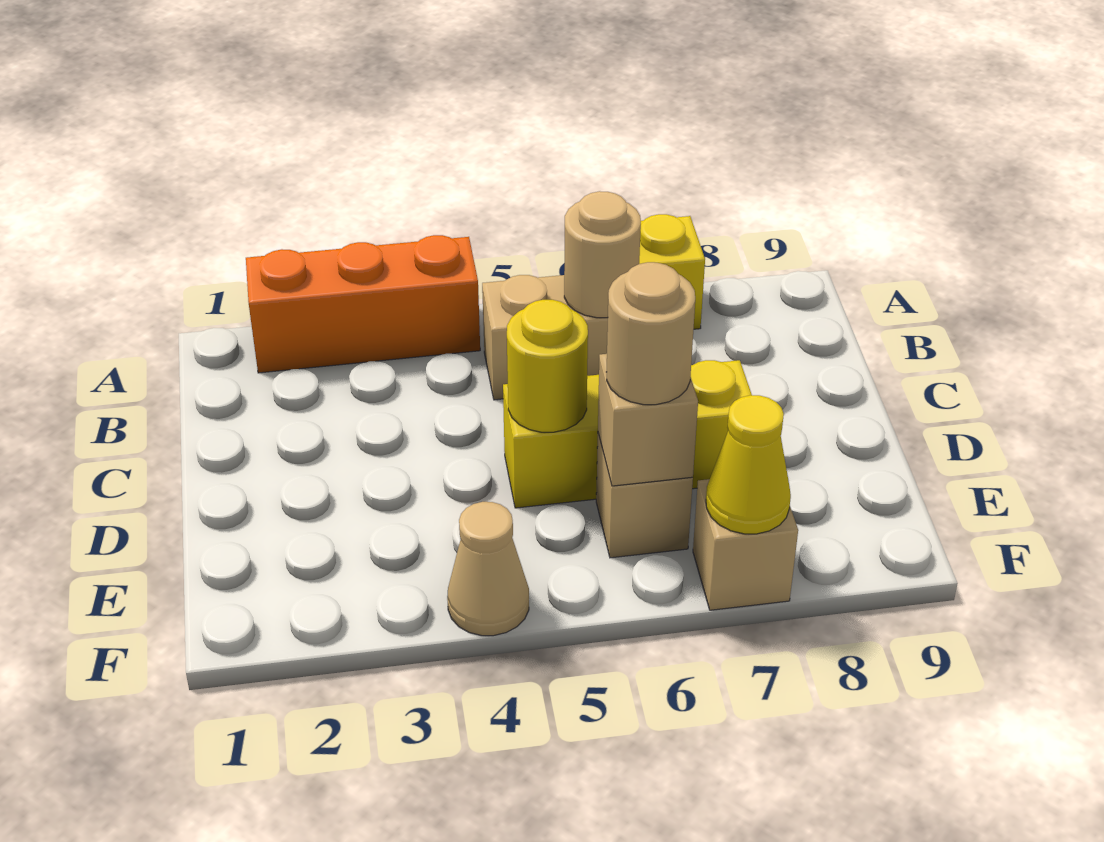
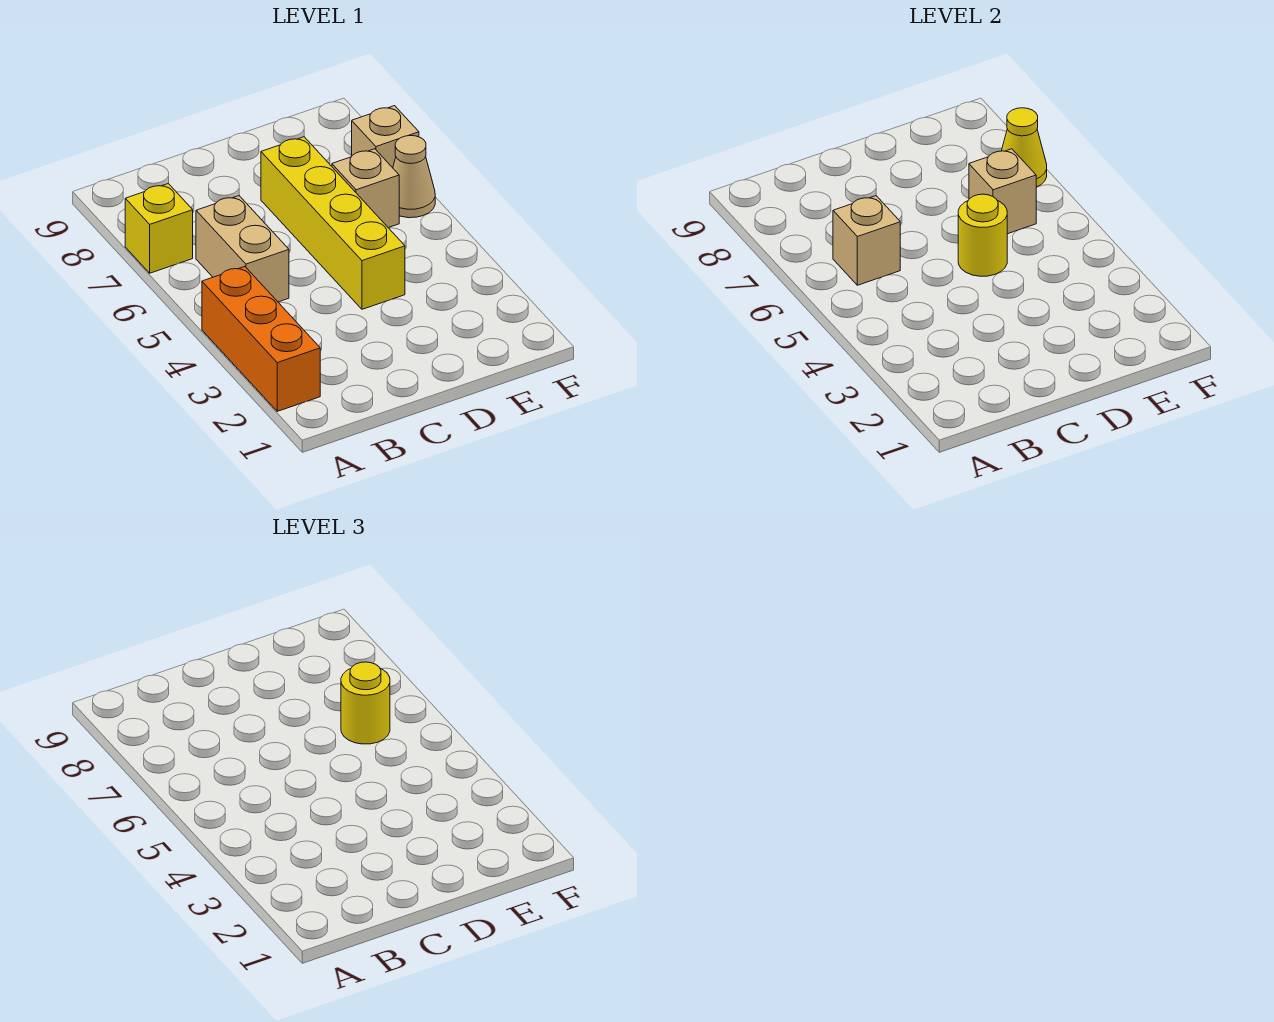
tan round brick B6 level 2 -> tan brick B6 level 2
yellow brick D5:D7 level 1 -> yellow brick D4:D7 level 1
tan round brick E6 level 3 -> yellow round brick E6 level 3
tan cone F4 level 1 -> tan cone F6 level 1

